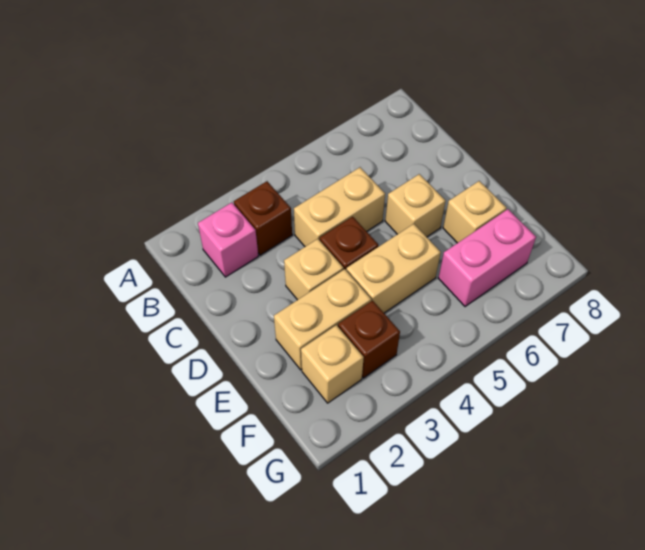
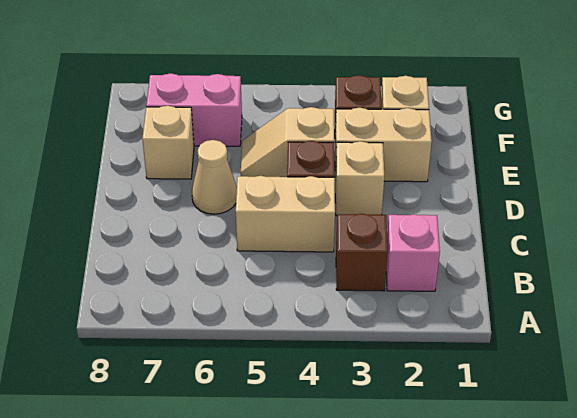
tan brick D6 level 1 -> tan cone D6 level 1
tan brick E4:E5 level 1 -> tan slope E4:E5 level 1 top 4

